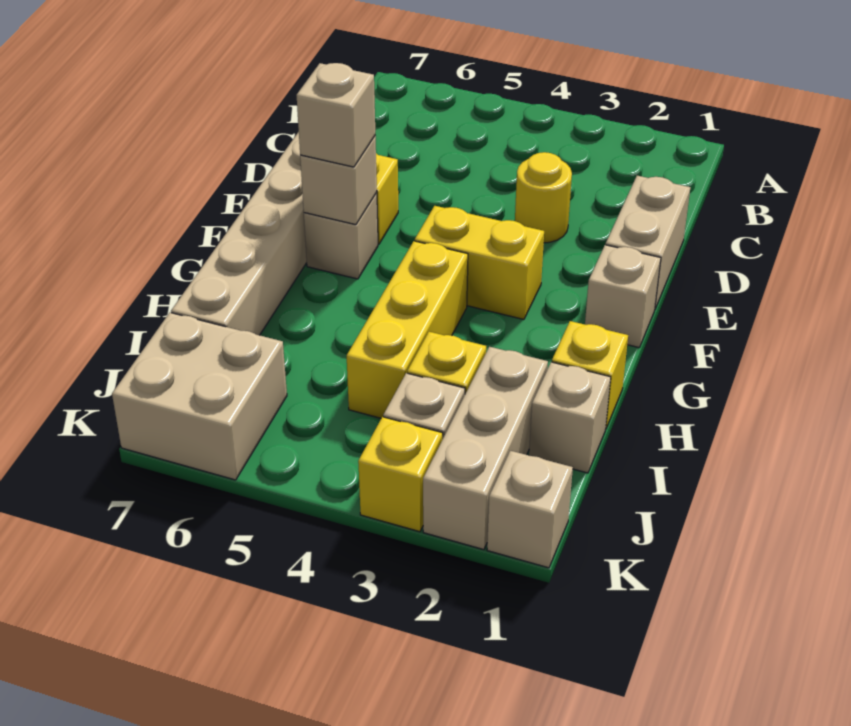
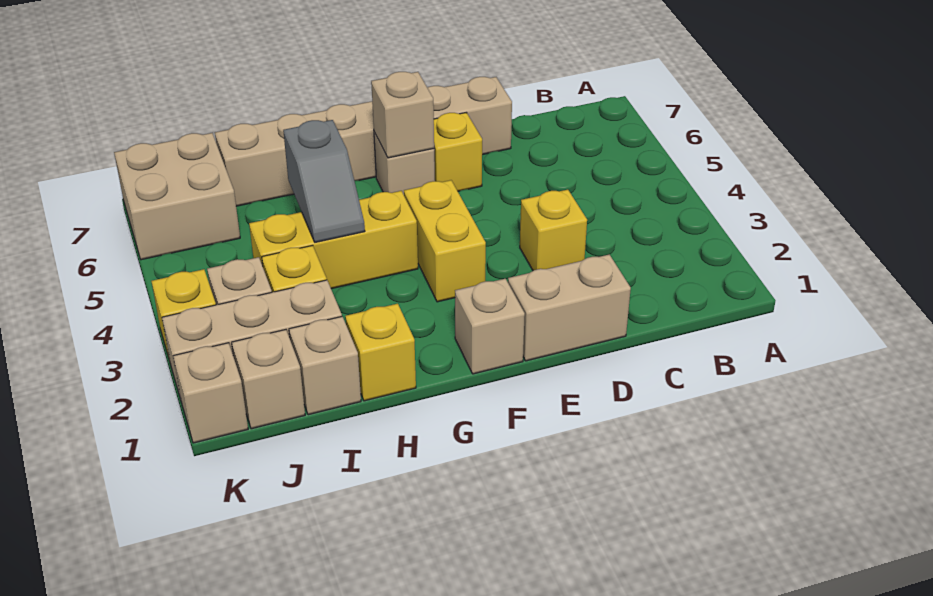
yellow round brick D3 level 1 -> yellow brick D3 level 1
tan brick F6 level 3 -> tan brick J1 level 1
none -> grey slope H4:H5 level 2 top 5

